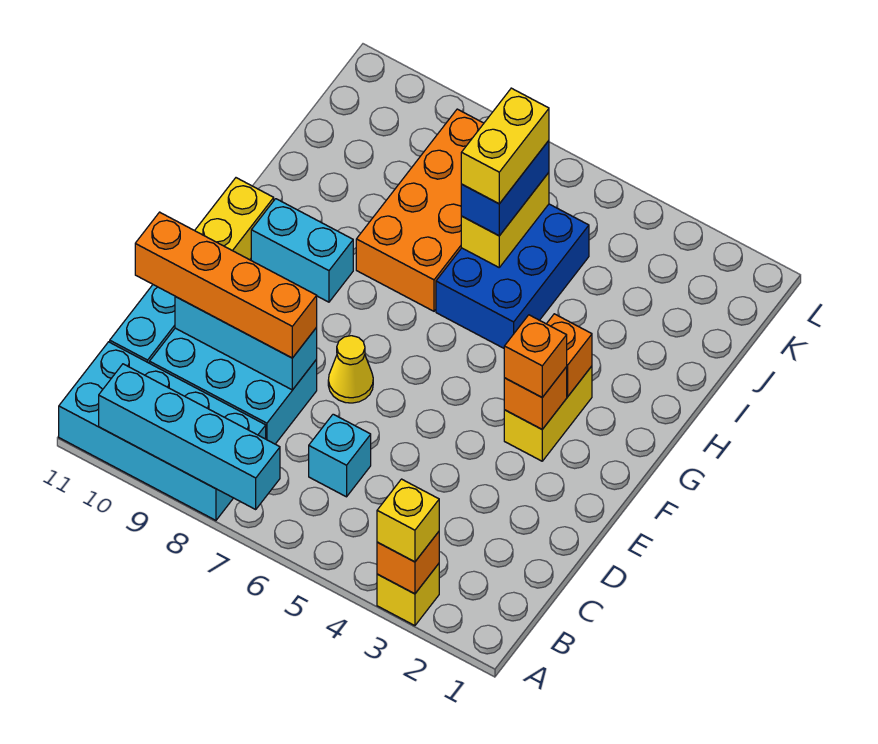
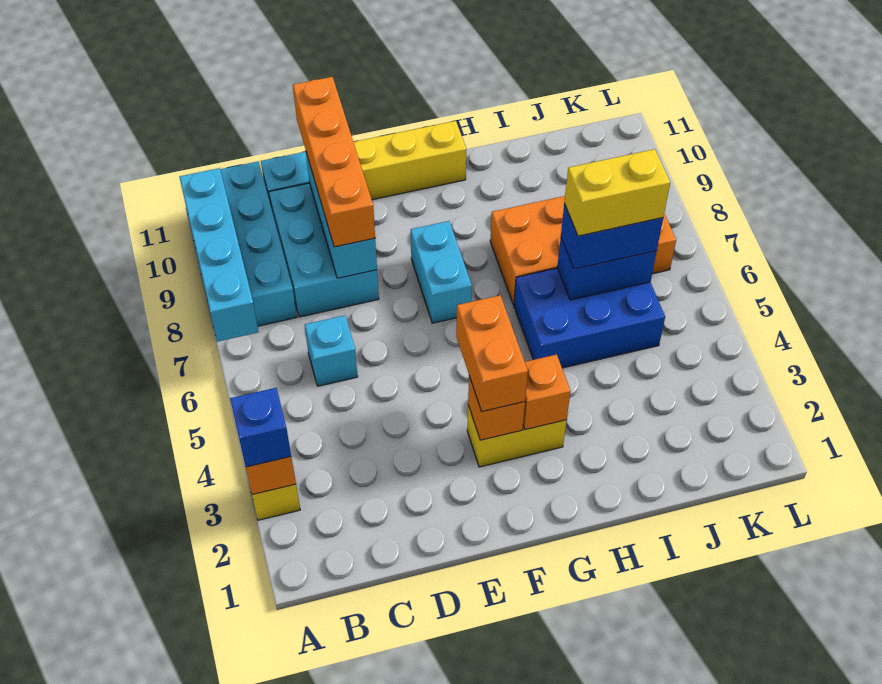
yellow brick A3 level 3 -> blue brick A3 level 3
yellow cone E7 level 1 -> none
orange brick F3 level 3 -> orange brick F3:F4 level 3
cyan brick G9:G10 level 1 -> cyan brick F7:F8 level 1
yellow brick I6:J6 level 2 -> blue brick I6:J6 level 2

